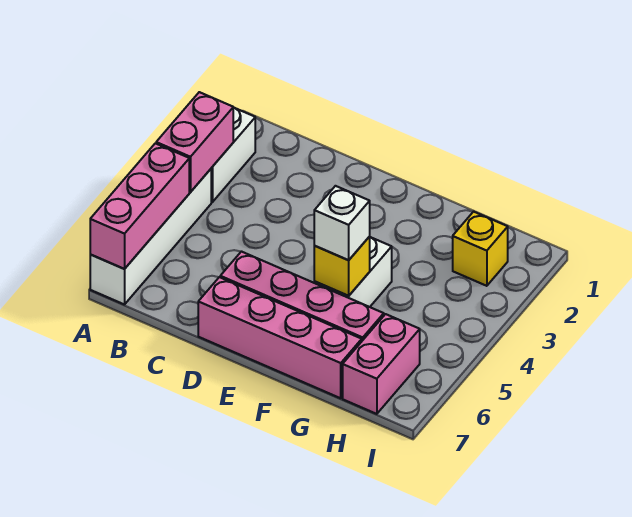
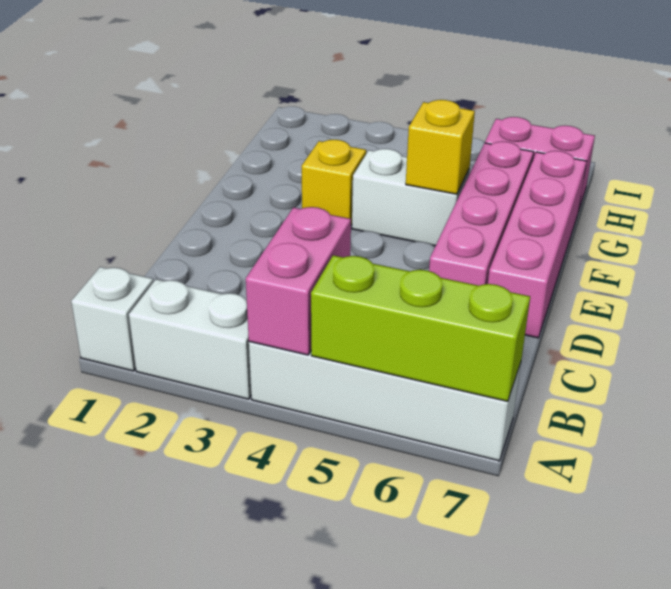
pink brick A3:A4 level 2 -> pink brick A4:B4 level 2
pink brick A5:A7 level 2 -> lime brick A5:A7 level 2
white brick F5 level 3 -> white brick A1 level 1
yellow brick H2 level 1 -> yellow brick F3 level 1

